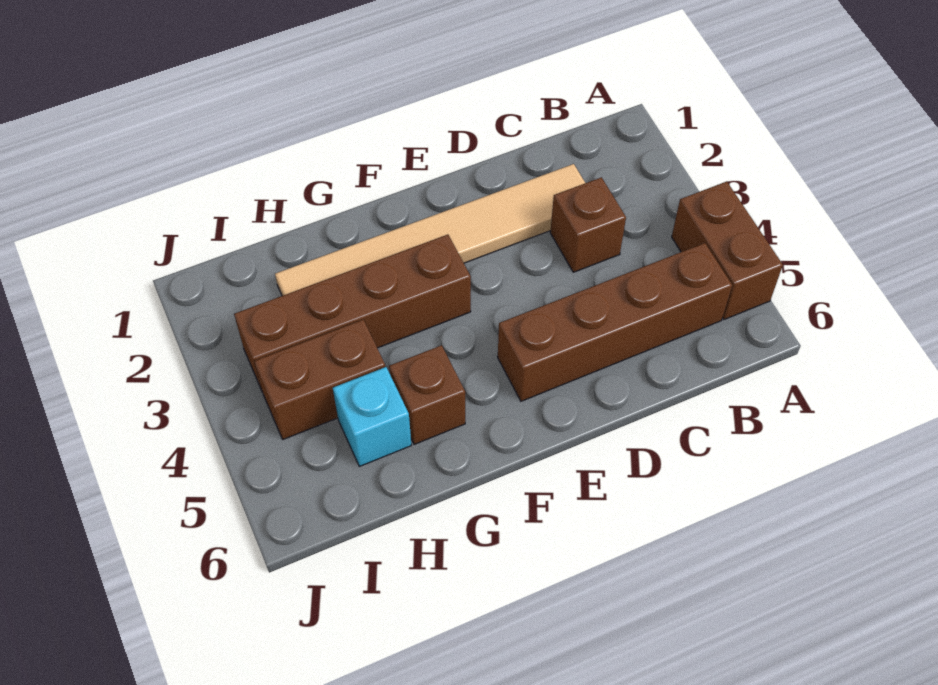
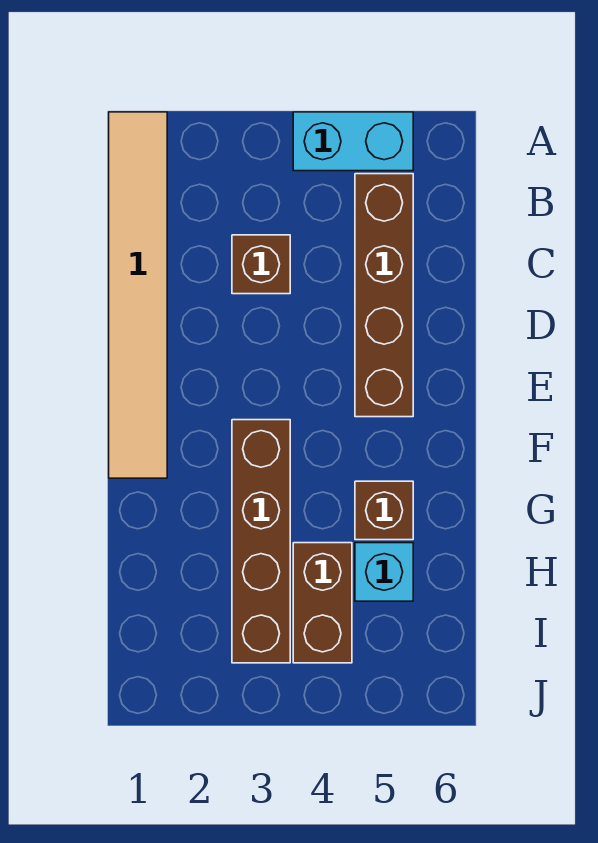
brown brick A4:A5 level 1 -> cyan brick A4:A5 level 1
tan tile C2:H2 level 1 -> tan tile A1:F1 level 1

